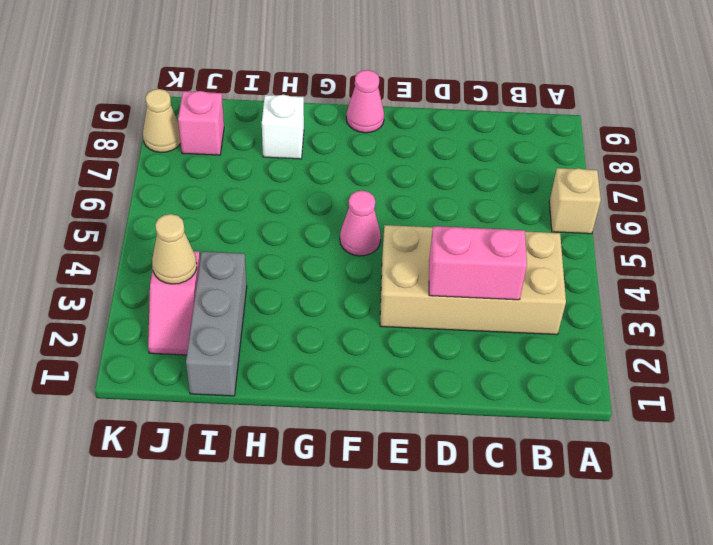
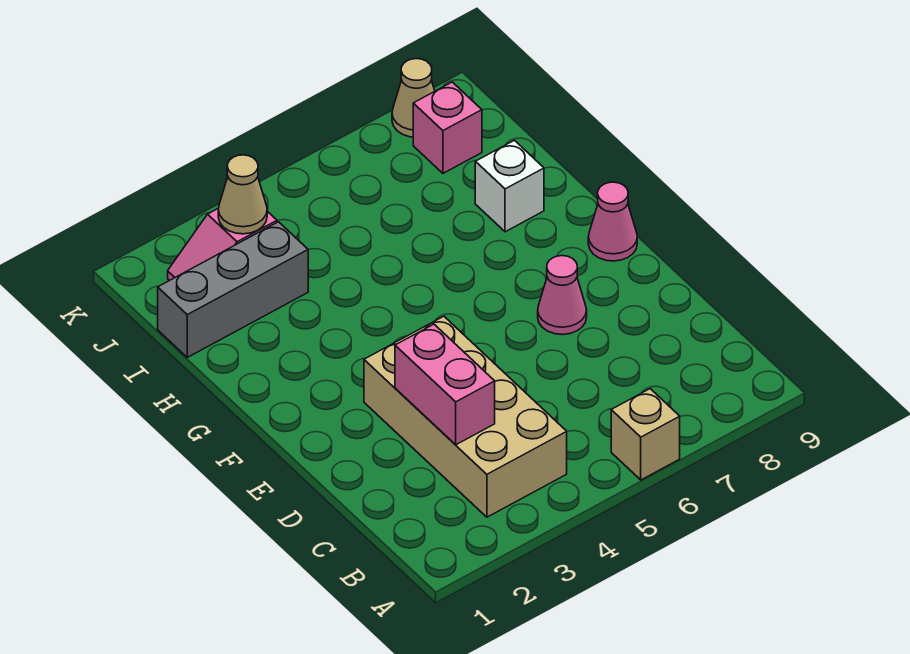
pink cone F5 level 1 -> pink cone E7 level 1

